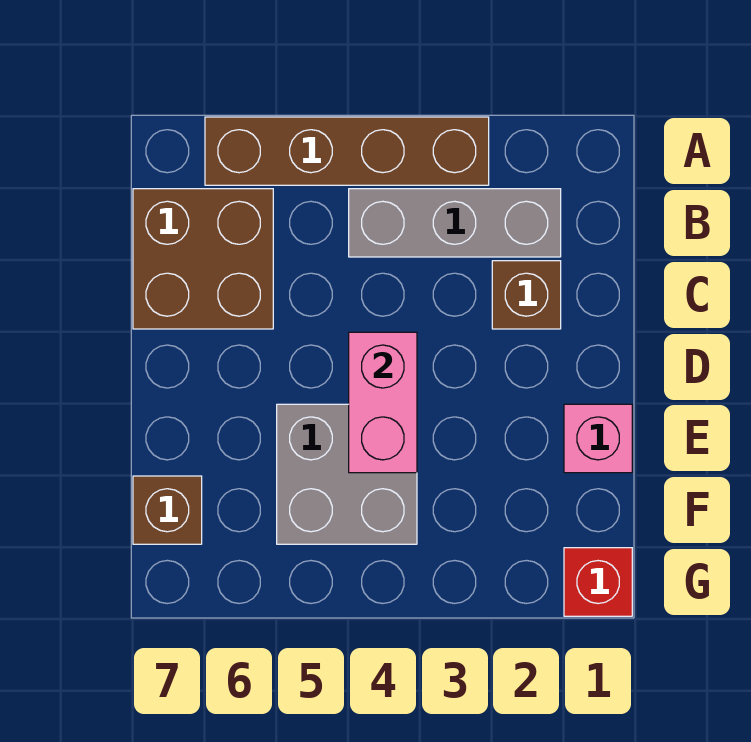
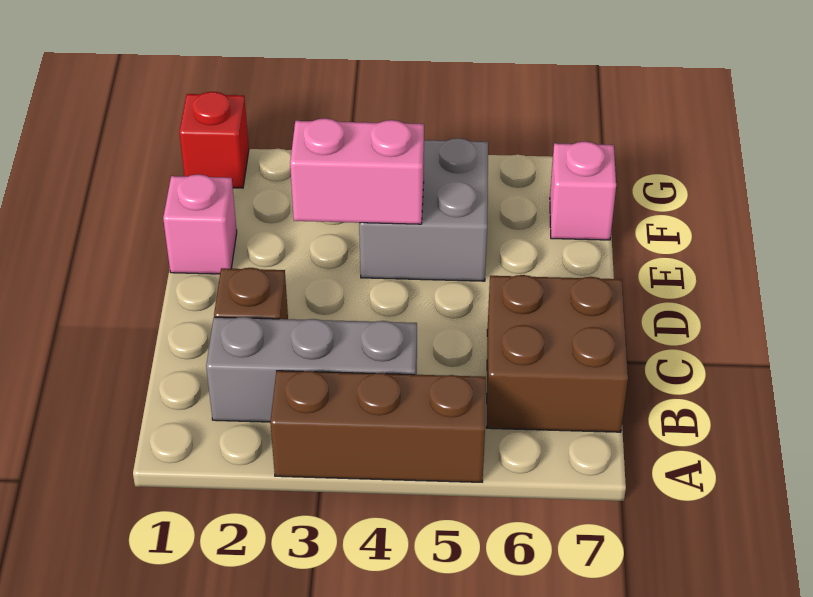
brown brick A3:A6 level 1 -> brown brick A3:A5 level 1
pink brick D4:E4 level 2 -> pink brick E3:E4 level 2
brown brick F7 level 1 -> pink brick F7 level 1

